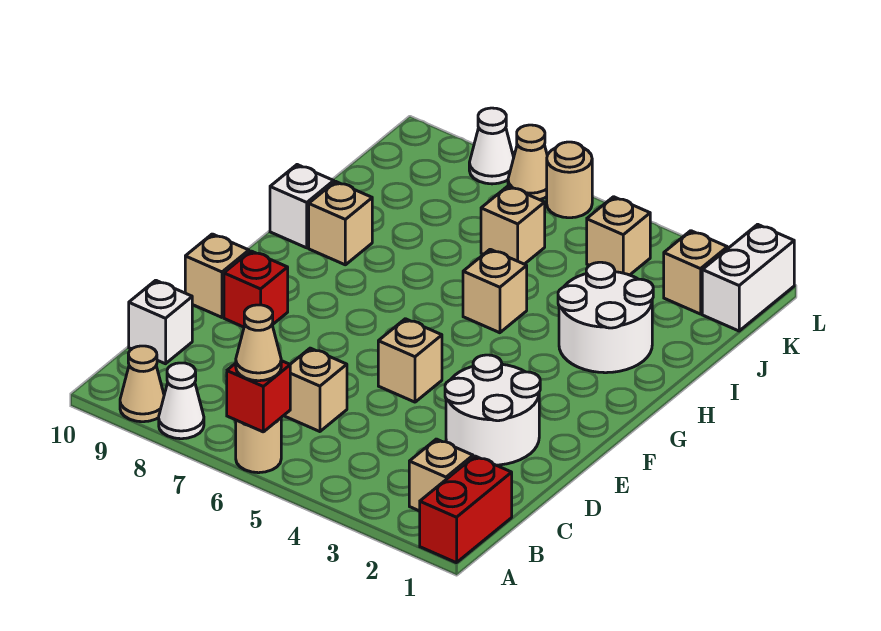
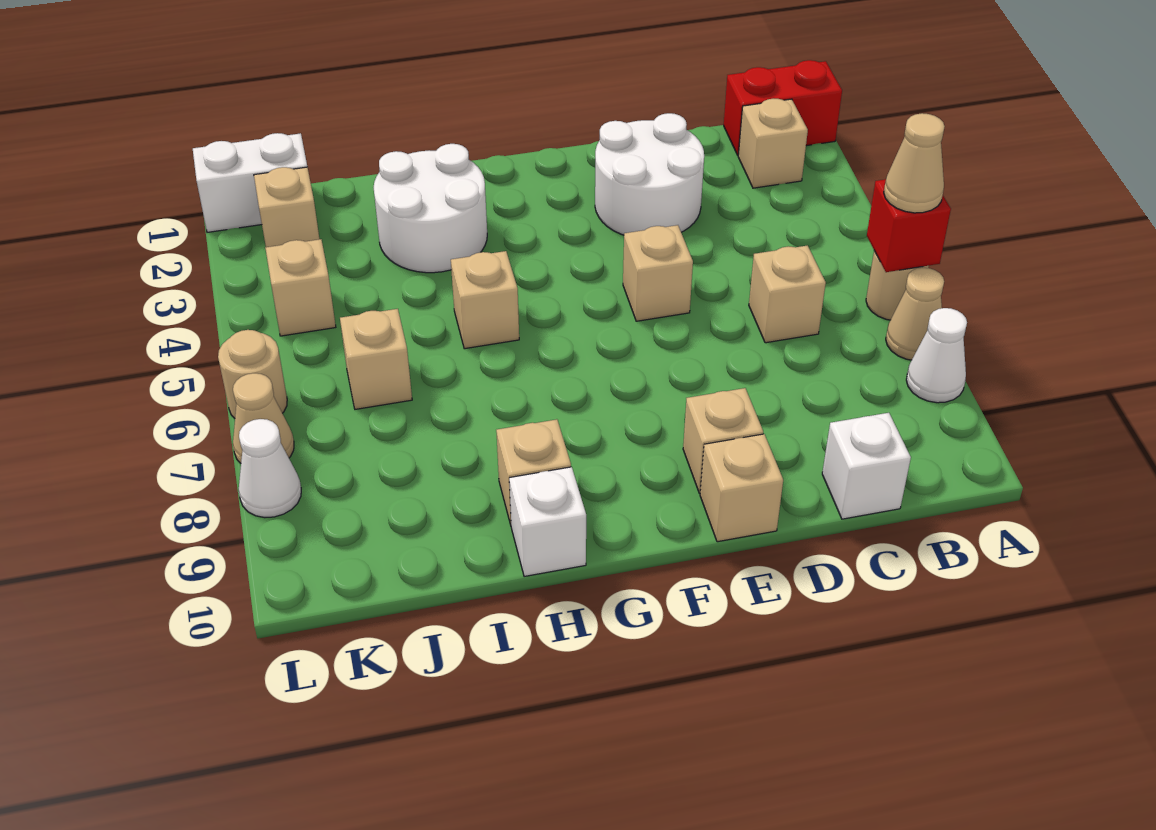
tan cone A9 level 1 -> tan cone A7 level 1
red brick E9 level 1 -> tan brick E9 level 1

